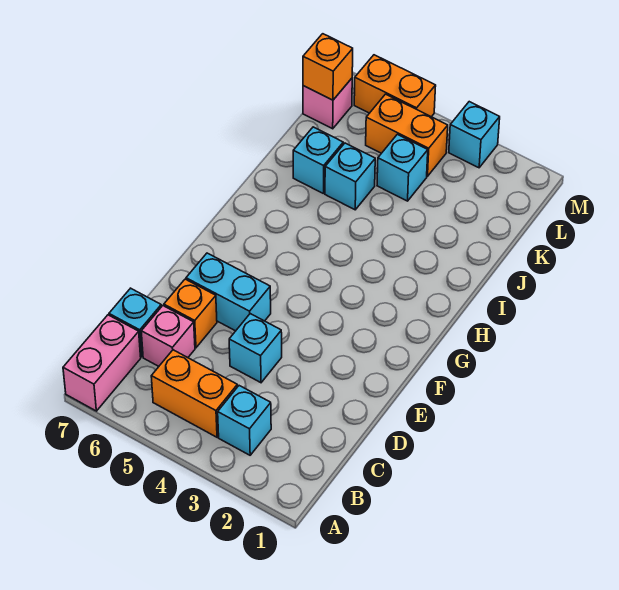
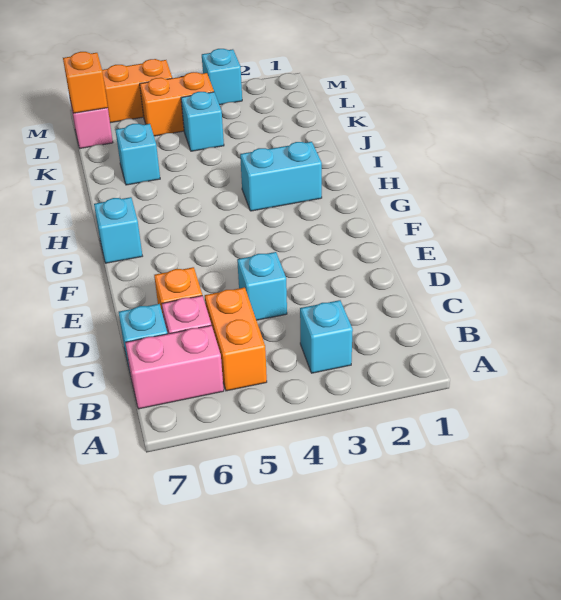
pink brick A7:B7 level 1 -> pink brick B6:B7 level 1
orange brick B4:B5 level 1 -> orange brick B5:C5 level 1
cyan brick E5:E6 level 1 -> cyan brick H2:H3 level 1
cyan brick J5 level 1 -> cyan brick G7 level 1

